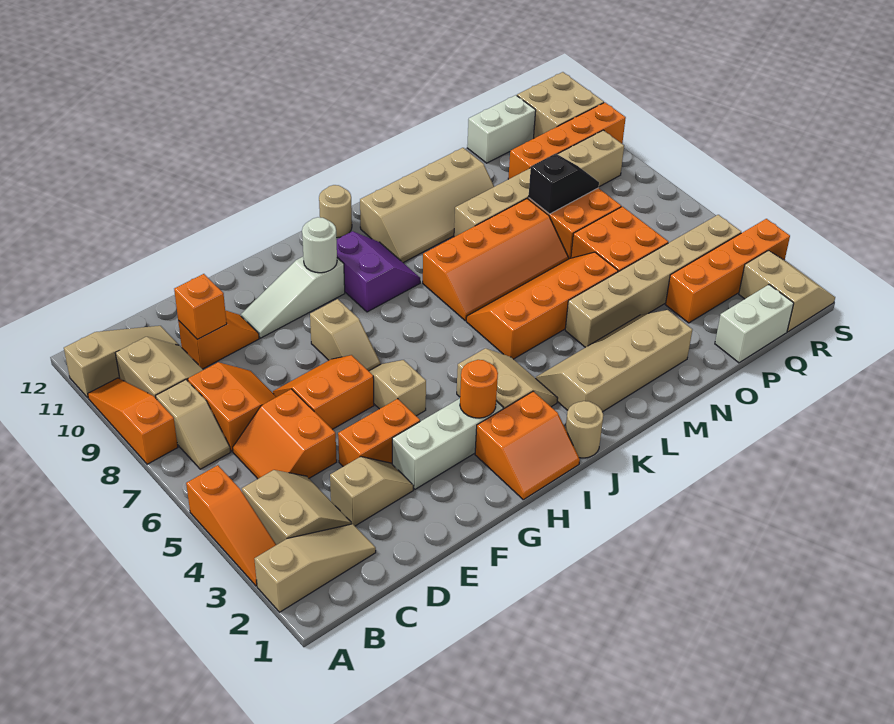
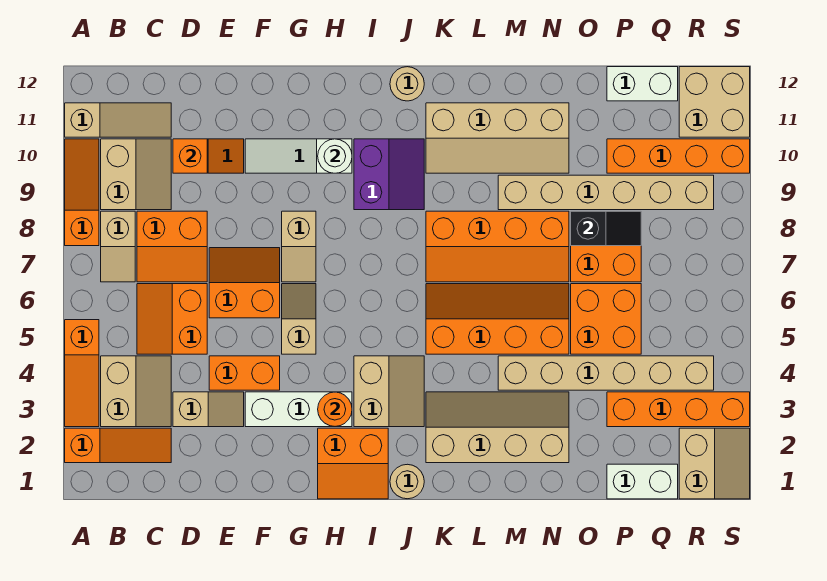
tan slope A2:C2 level 1 top A -> orange slope A2:C2 level 1 top A
orange slope C7:D8 level 1 top C -> orange slope C7:D8 level 1 top 8

